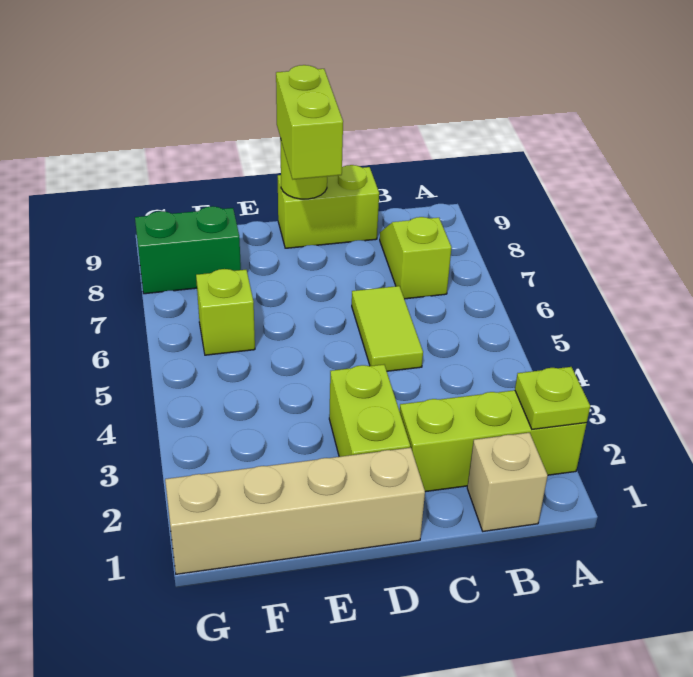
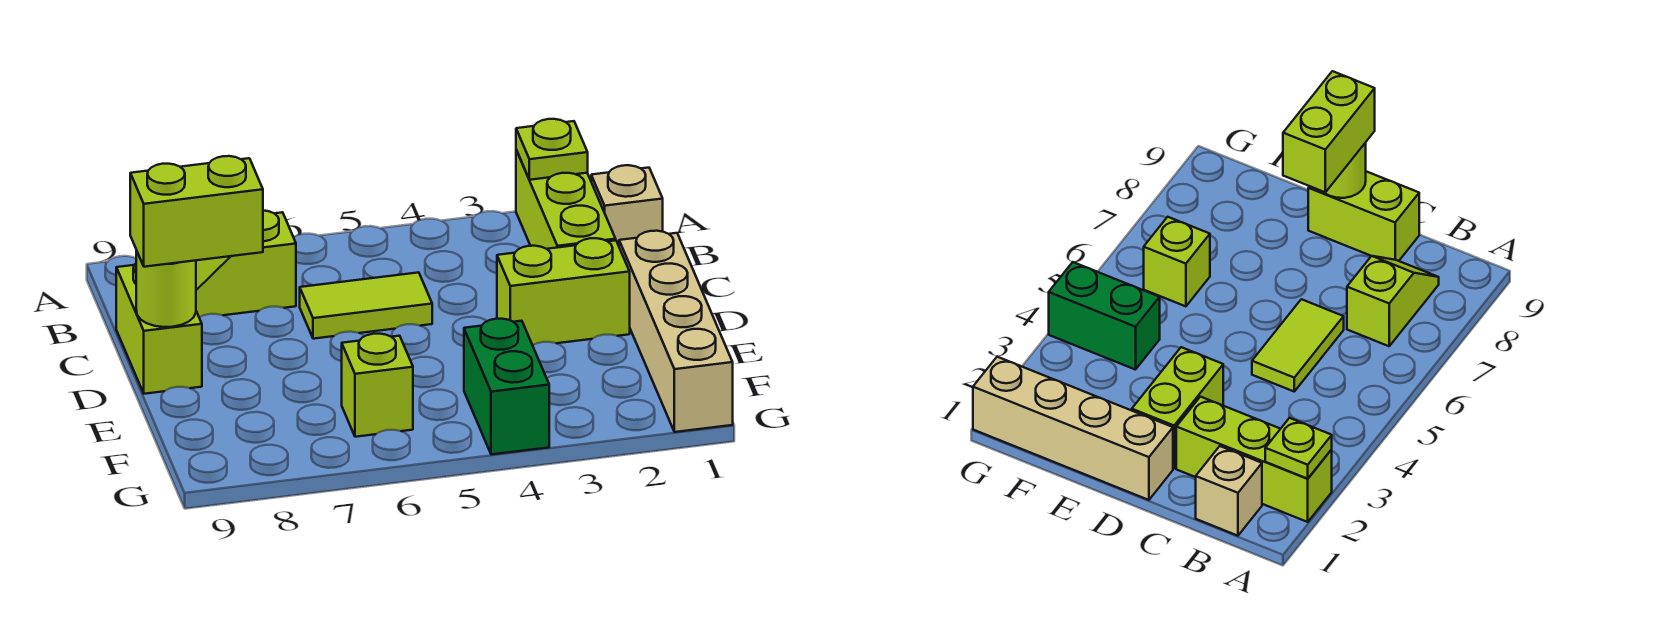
green brick F8:G8 level 1 -> green brick F4:G4 level 1

